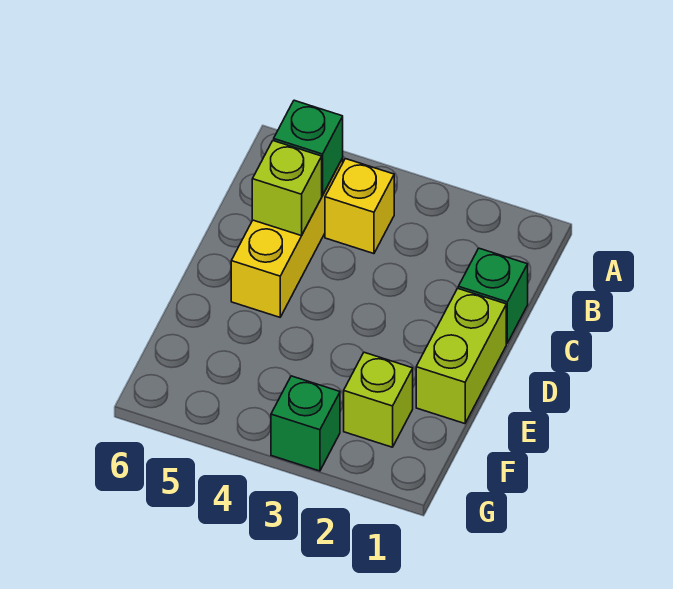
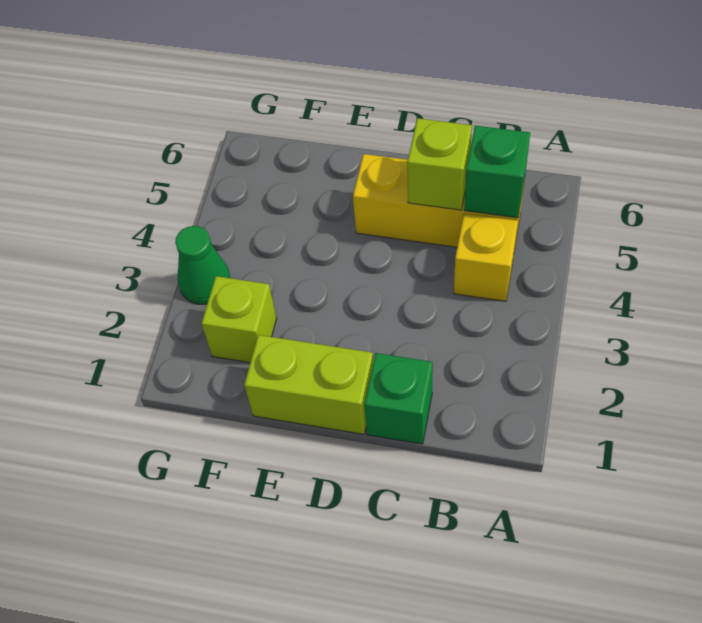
green brick G3 level 1 -> green cone G3 level 1

